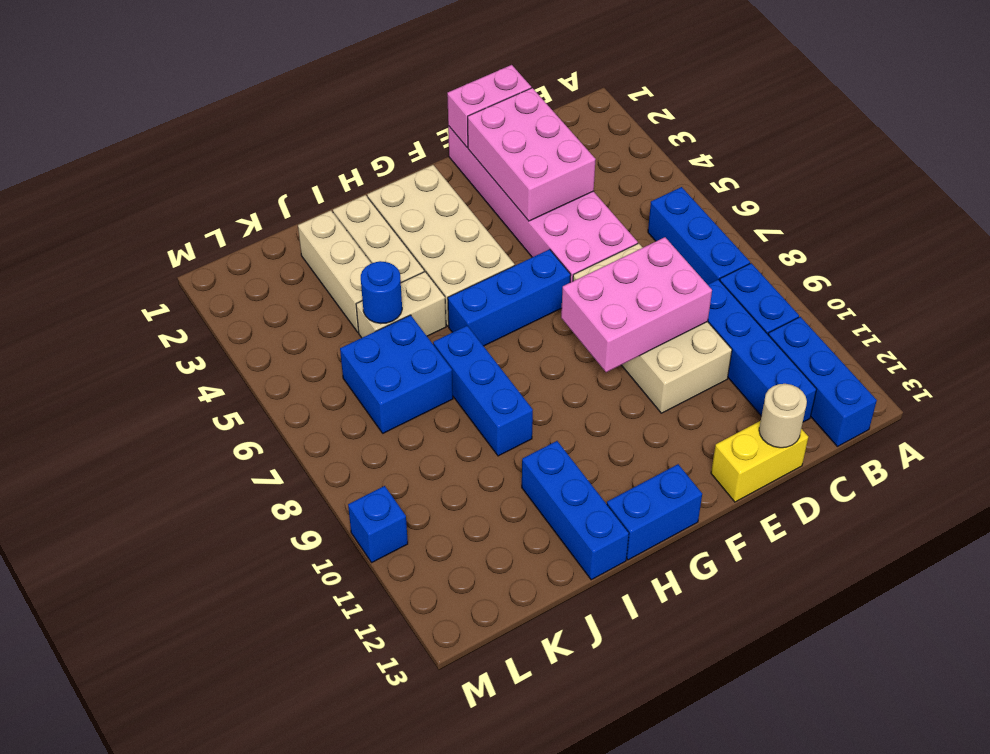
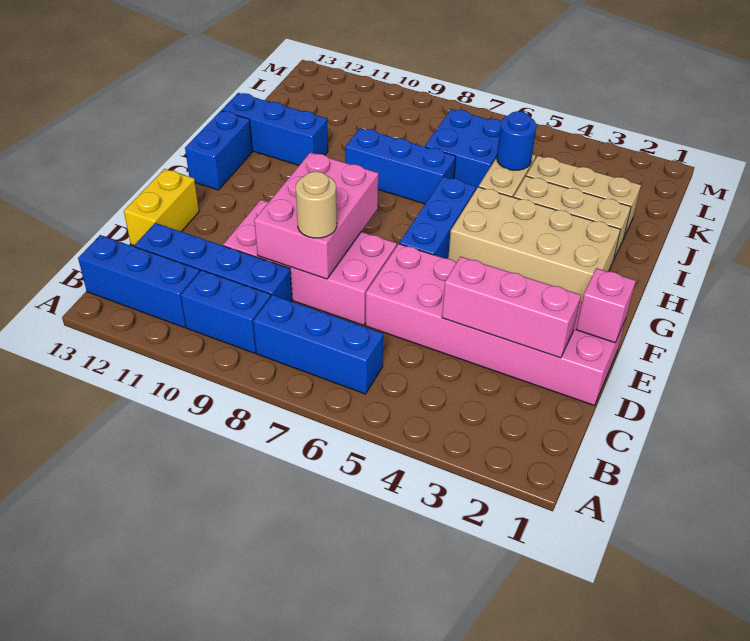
pink brick D1:E1 level 2 -> pink brick E1 level 2
pink brick D2:E4 level 2 -> pink brick D2:D4 level 2
tan brick D7:E10 level 1 -> pink brick D7:E10 level 1
tan round brick D13 level 2 -> tan round brick D8 level 3
blue brick M10 level 1 -> none

